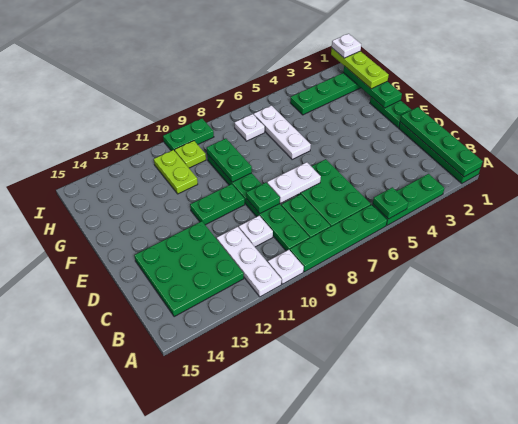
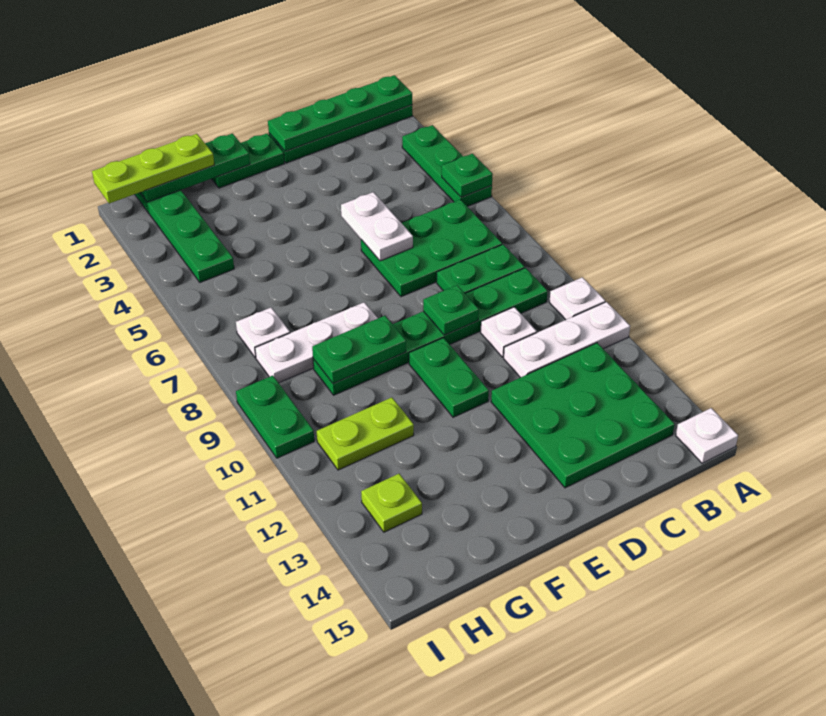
green plate A6:A9 level 1 -> none
white plate D7:D8 level 2 -> white plate D5:D6 level 2
white plate F6:H6 level 1 -> white plate F8:H8 level 1
lime plate H10 level 1 -> lime plate H13 level 1
white plate I1 level 4 -> white plate A15 level 1

